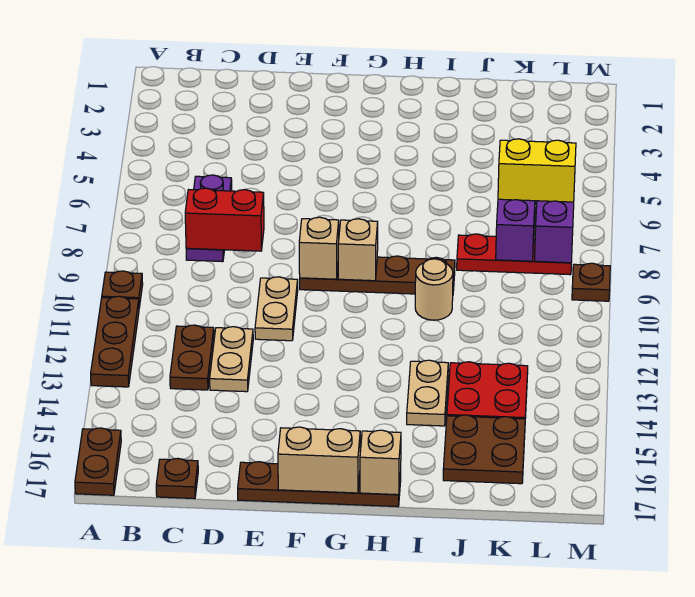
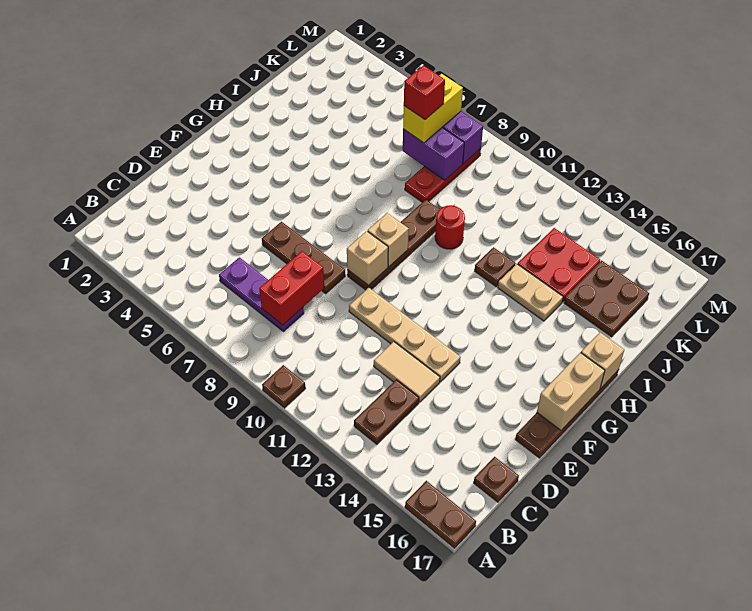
brown plate A11:A13 level 1 -> brown plate E6:E8 level 1
brown plate C12:C13 level 1 -> brown plate B13:C13 level 1
tan plate D12:D13 level 1 -> tan tile D12:D13 level 1
tan plate E10:E11 level 1 -> tan plate E10:E13 level 1
tan round brick I10 level 1 -> red round brick I10 level 1
none -> red brick K7 level 4
brown plate M9 level 1 -> brown plate I12 level 1

